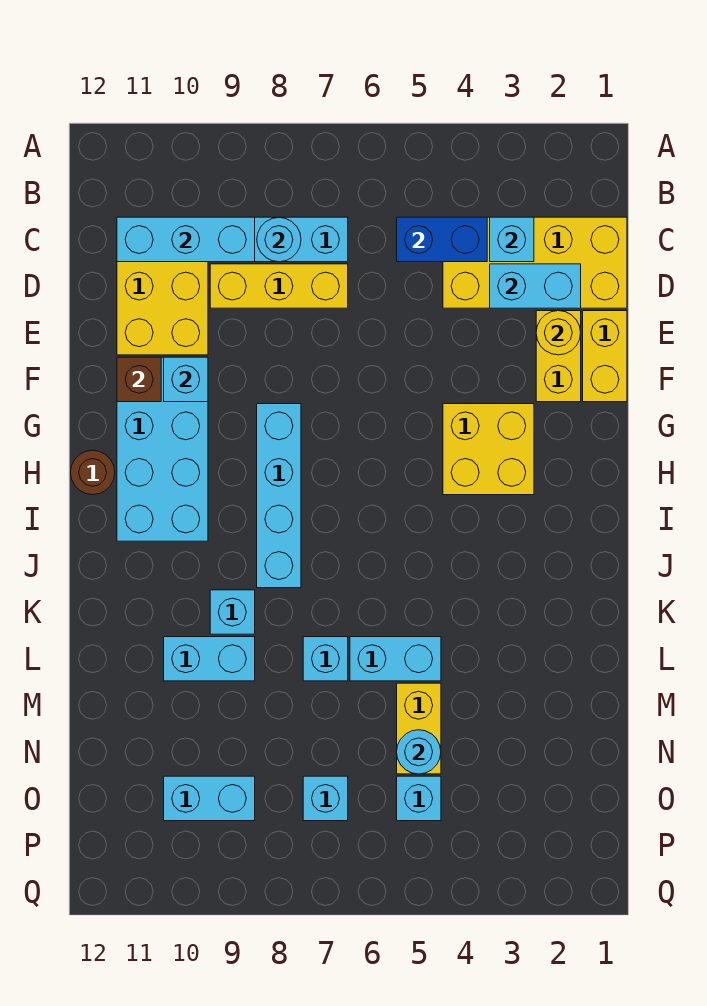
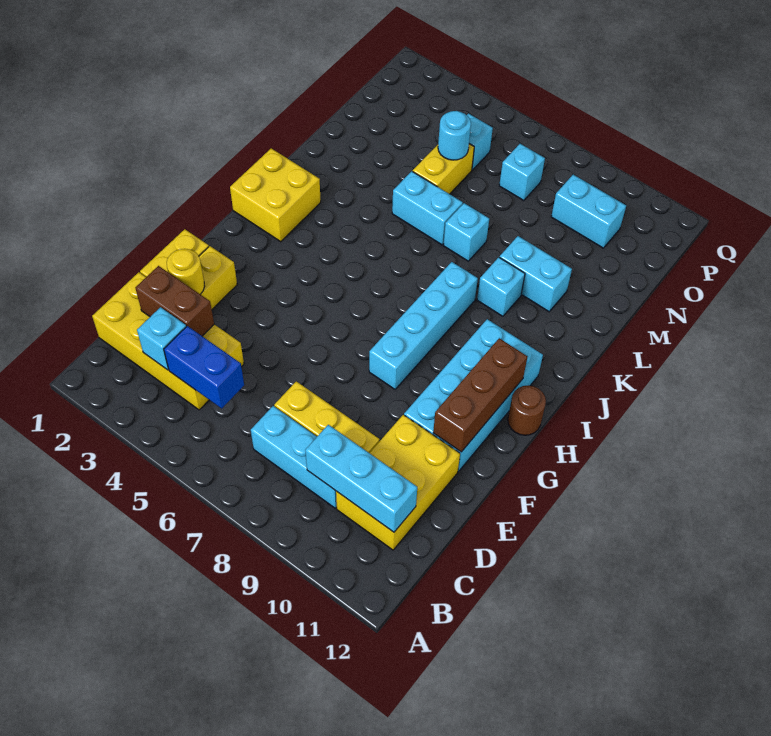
cyan round brick C8 level 2 -> none
cyan brick D2:D3 level 2 -> brown brick D2:D3 level 2
cyan brick F10 level 2 -> none
brown brick F11 level 2 -> brown brick F11:H11 level 2
yellow brick G3:H4 level 1 -> yellow brick I1:J2 level 1

